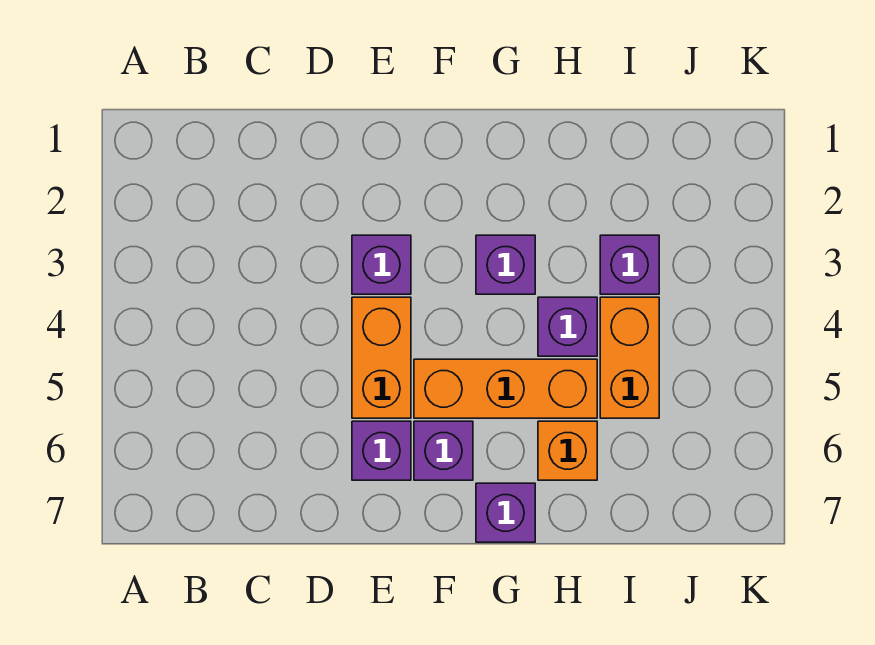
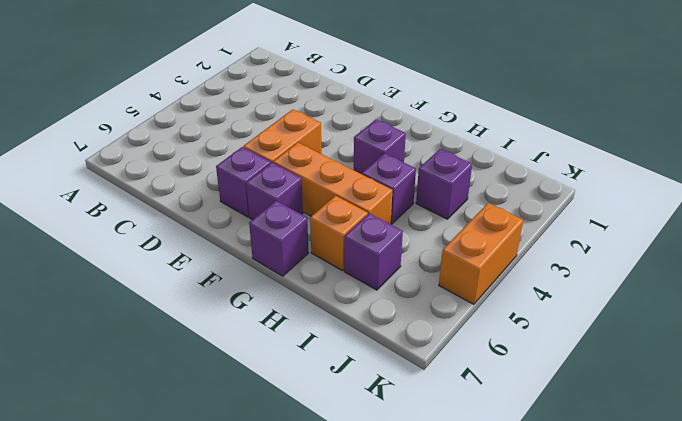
purple brick E3 level 1 -> purple brick I6 level 1
orange brick I4:I5 level 1 -> orange brick K4:K5 level 1

